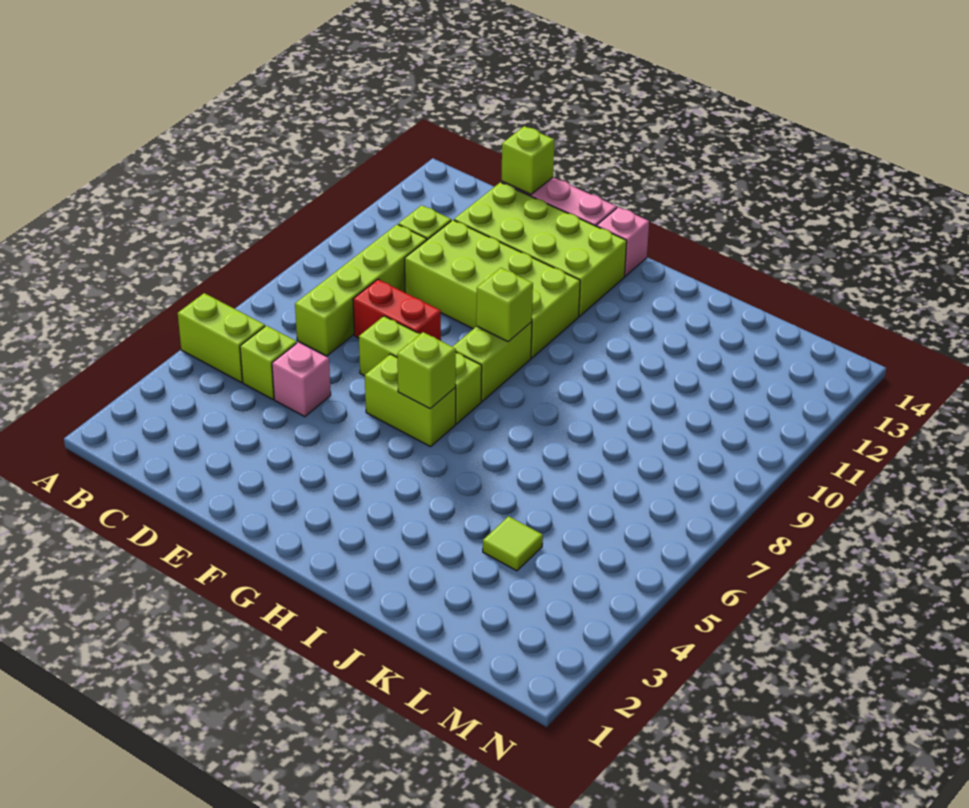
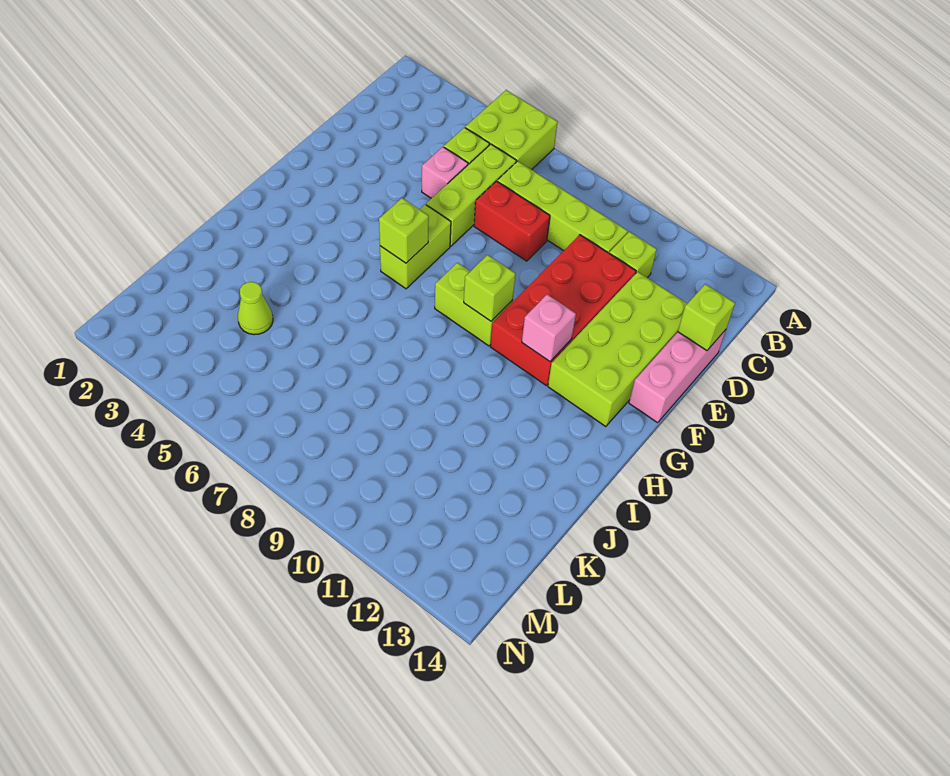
lime brick A5:B5 level 1 -> lime brick A5:B6 level 1
red brick D8:E8 level 1 -> red brick D7:D8 level 1
lime brick D10:G11 level 1 -> red brick D10:G11 level 1
lime brick E7:G7 level 1 -> lime brick C6:E6 level 1
pink brick G14 level 1 -> pink brick G11 level 2
lime tile K4 level 1 -> lime cone K4 level 1

